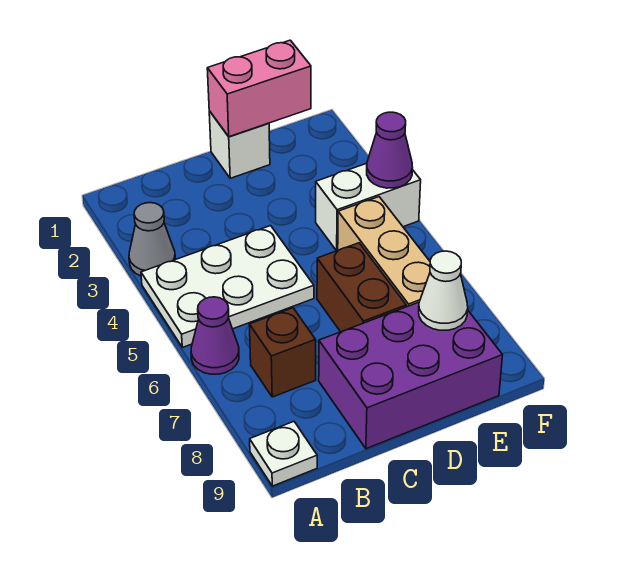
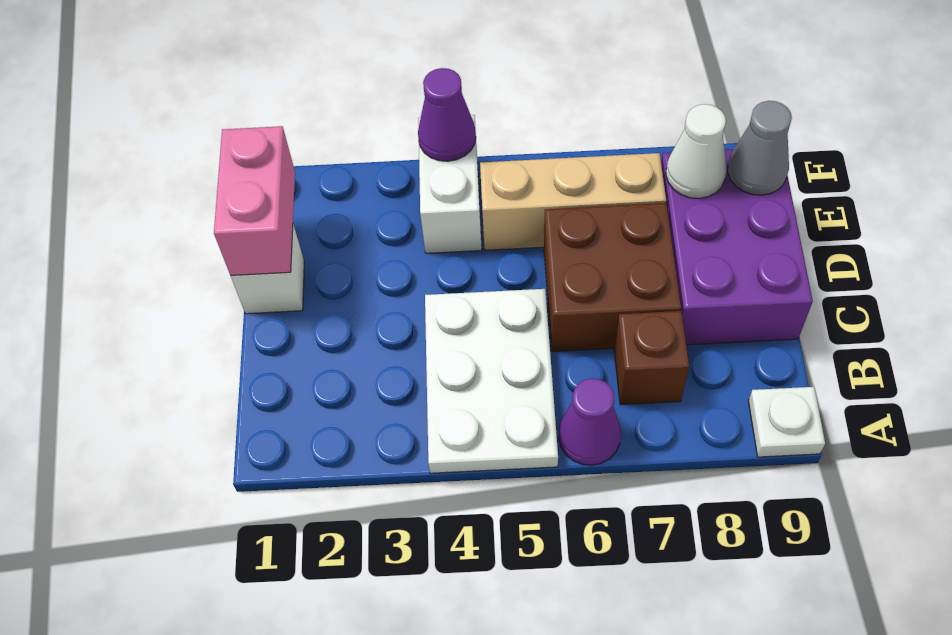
grey cone A3 level 1 -> grey cone E9 level 2
brown brick D6:D7 level 1 -> brown brick C6:D7 level 1

